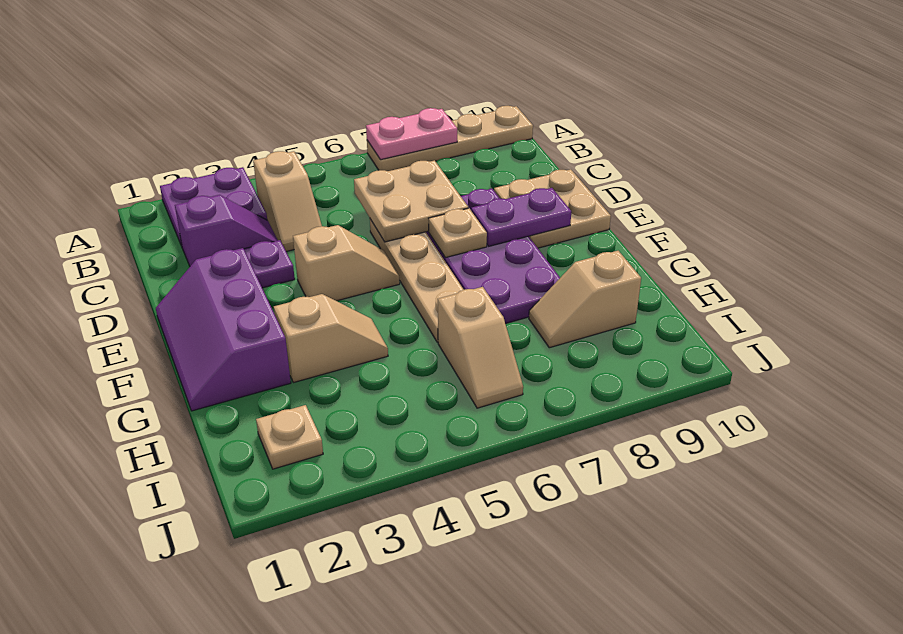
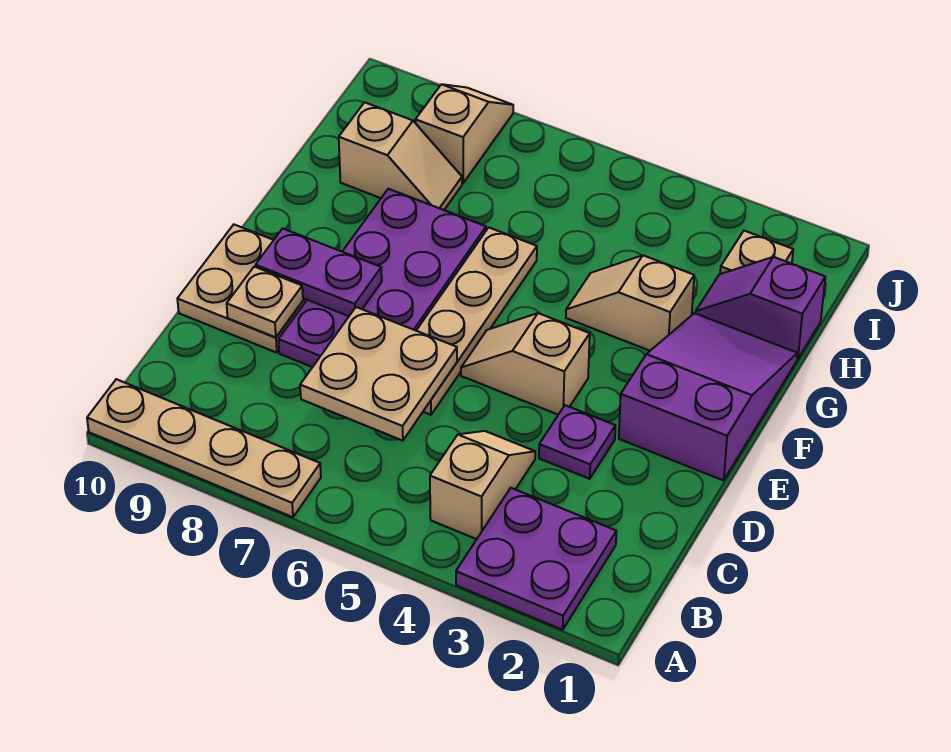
pink plate A7:A8 level 2 -> none
purple slope C2:C3 level 1 top 2 -> purple slope H1:H2 level 1 top 1
purple slope E1:G2 level 1 top 2 -> purple slope E1:G2 level 1 top E
tan plate E7 level 2 -> tan plate D9 level 2
tan slope H6:I6 level 1 top H -> tan slope I8:J8 level 1 top I

